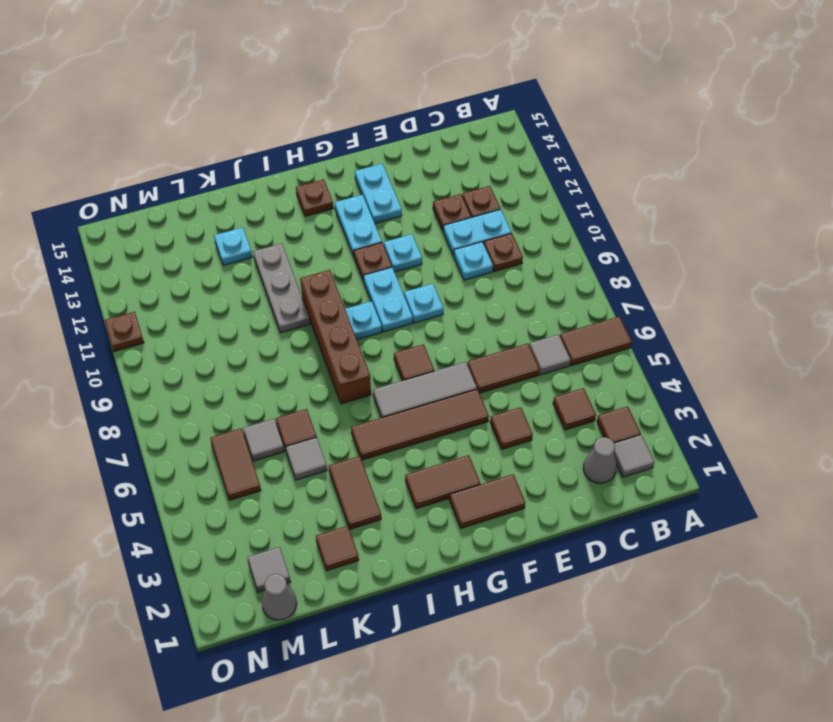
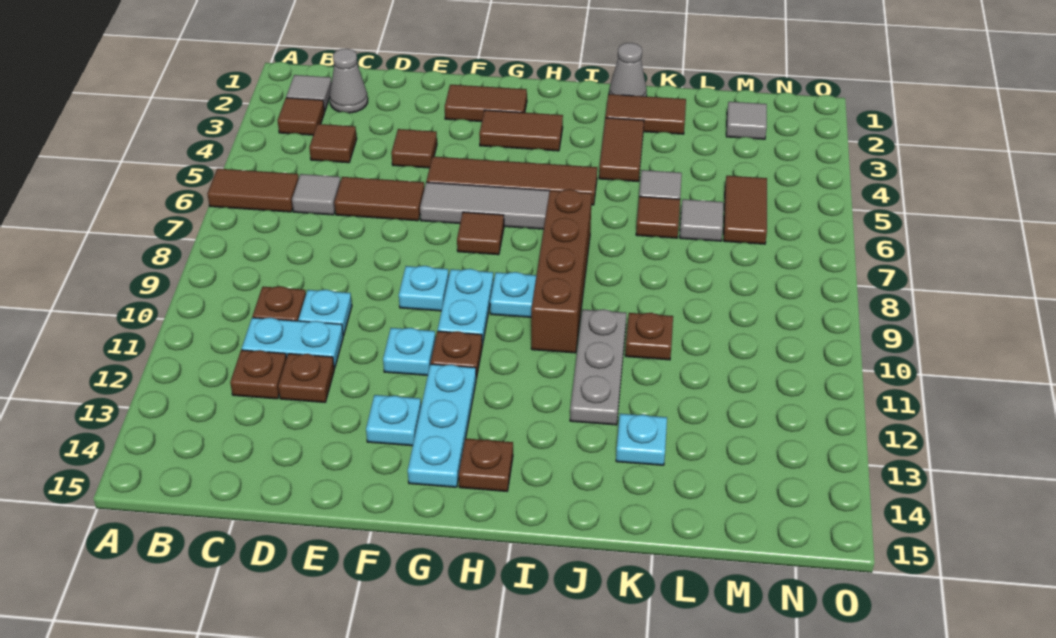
cyan plate F13:F14 level 1 -> cyan plate F13 level 1
cyan plate G12:G13 level 1 -> cyan plate G12:G14 level 1
brown tile K2 level 1 -> brown tile J2:K2 level 1
grey cone M1 level 1 -> grey cone J1 level 1
brown plate O11 level 1 -> brown plate K10 level 1

